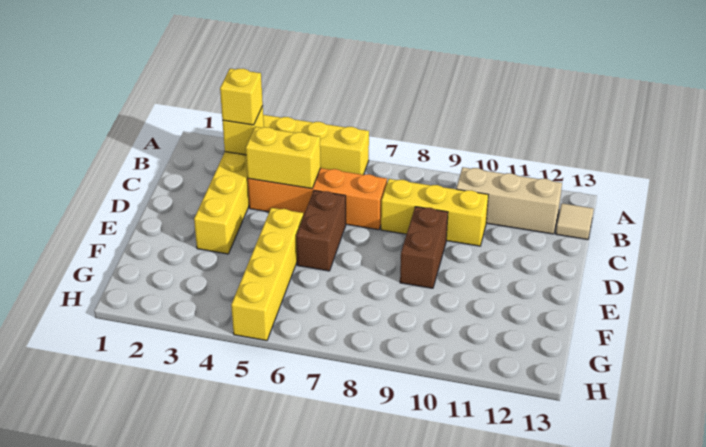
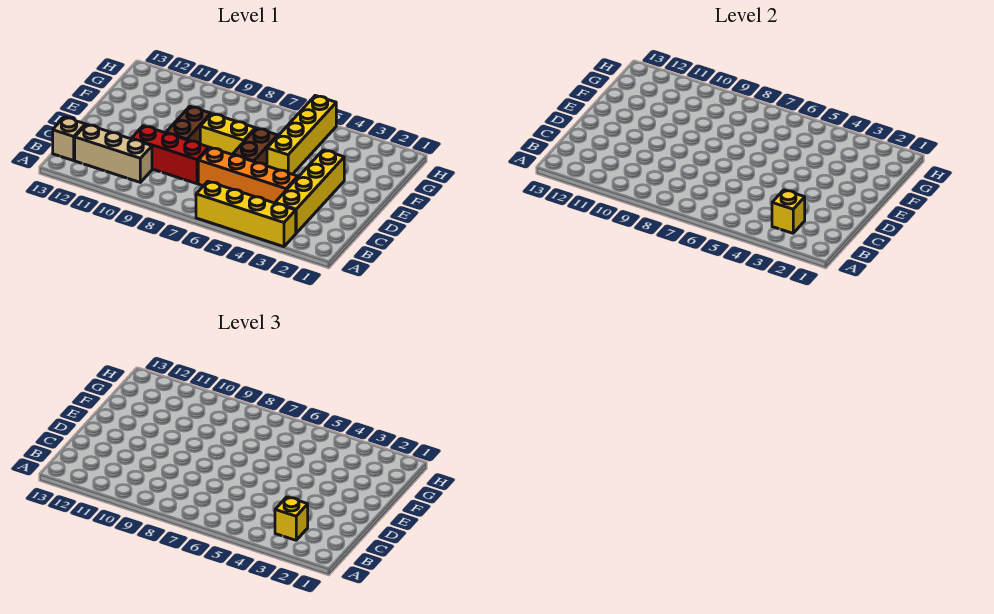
tan tile B13 level 1 -> tan brick B13 level 1
yellow brick C4:C5 level 2 -> yellow brick E7:E8 level 1
yellow brick C8:C10 level 1 -> red brick C8:C10 level 1

